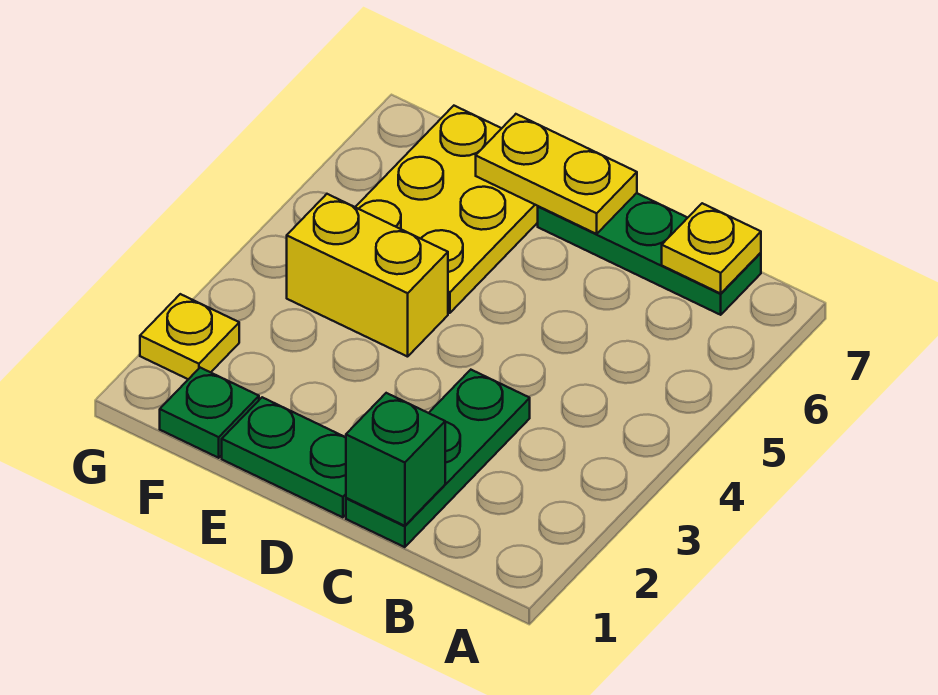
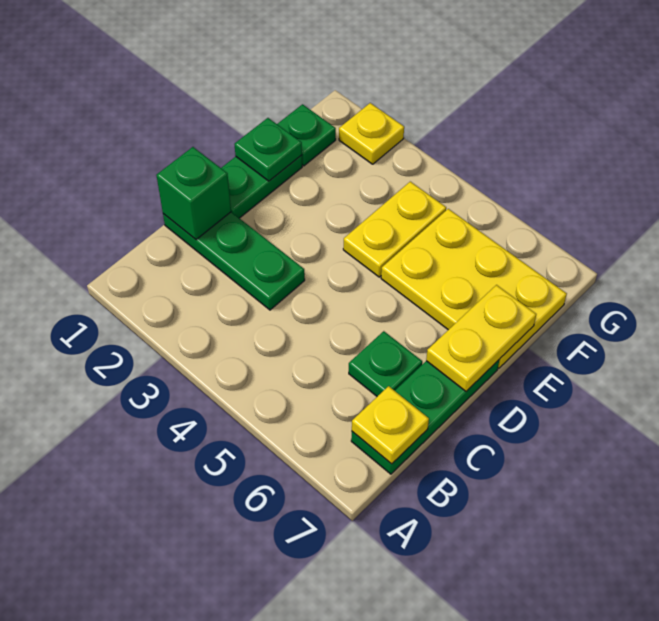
none -> green plate C6 level 1
none -> green plate E1 level 2
yellow brick E4:F4 level 1 -> yellow plate E4:F4 level 1

